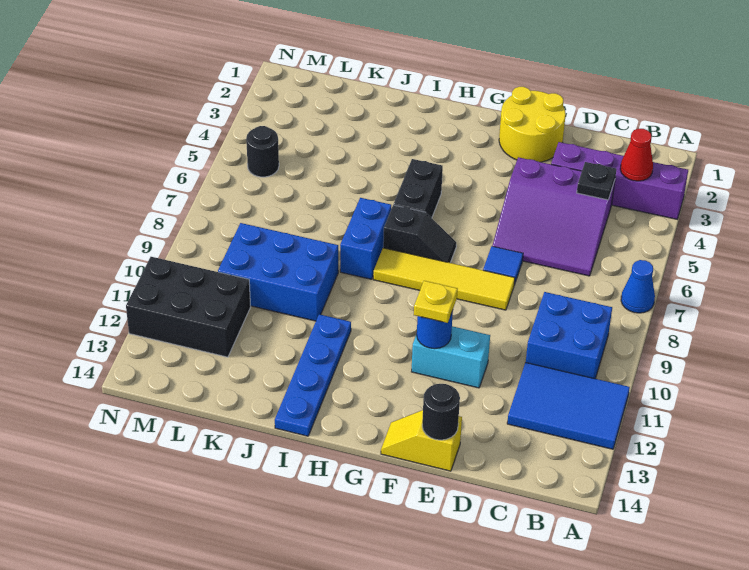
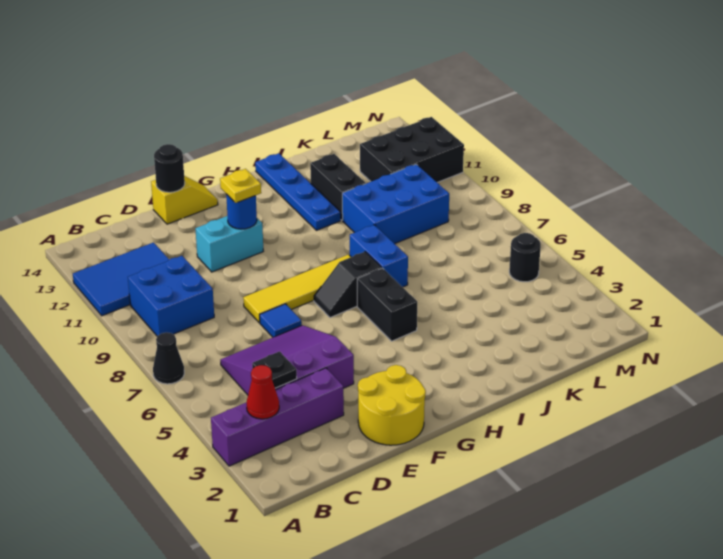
blue cone A7 level 1 -> black cone A7 level 1
none -> black brick J11:J12 level 1

